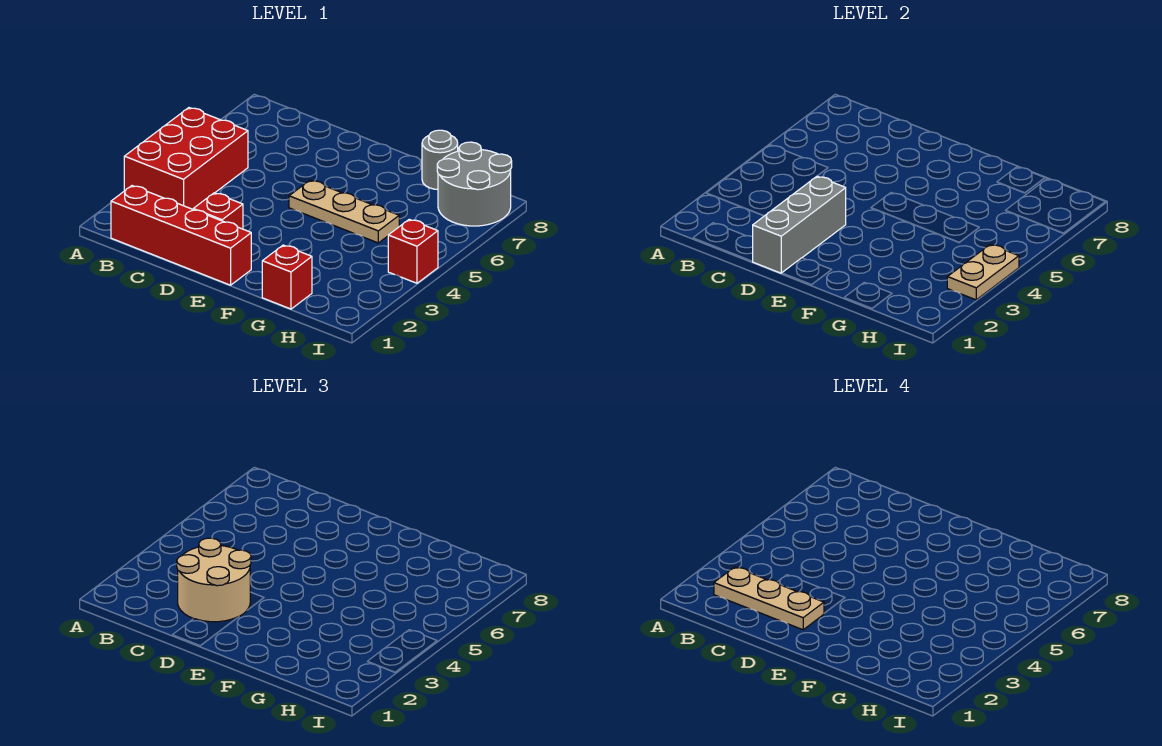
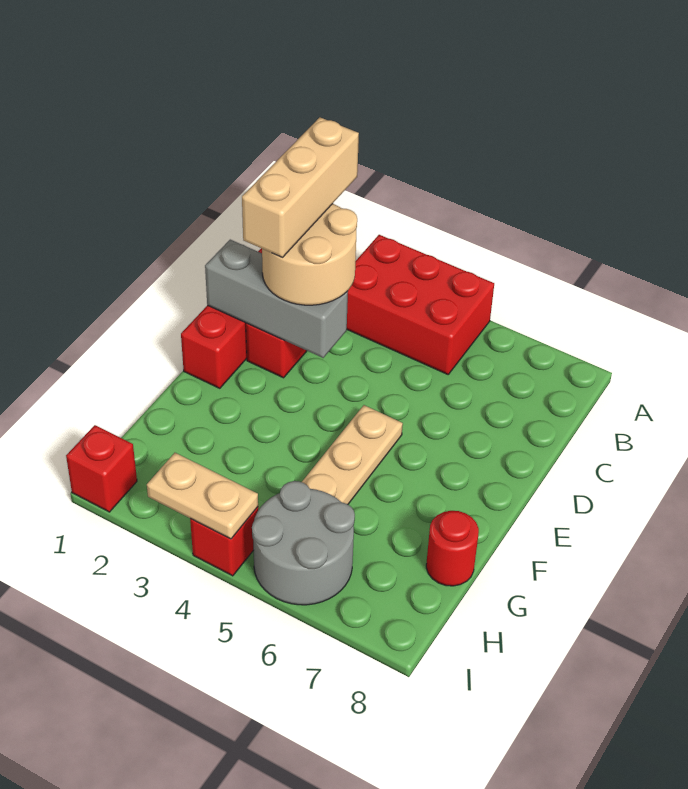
tan plate B2:D2 level 4 -> tan brick B2:D2 level 4
red brick G1 level 1 -> red brick I1 level 1
grey round brick G8 level 1 -> red round brick G8 level 1
grey round brick H7:I8 level 1 -> grey round brick H5:I6 level 1

